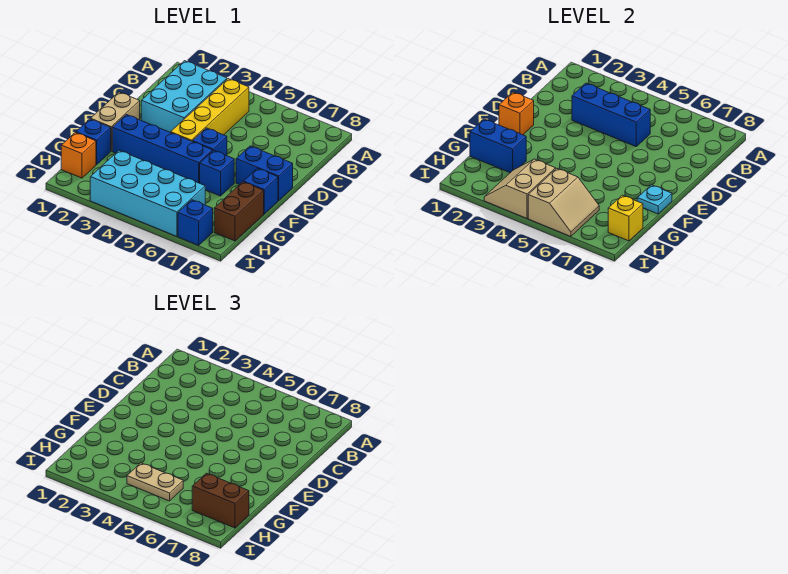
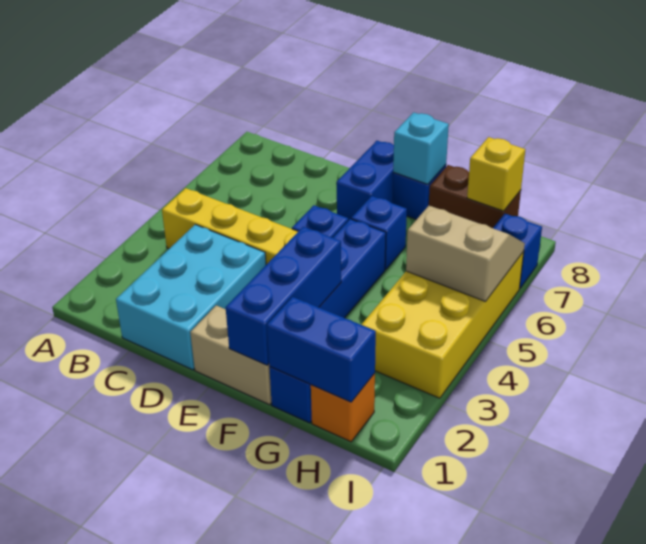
cyan brick B2:D3 level 1 -> cyan brick C1:D3 level 1
blue brick C3:C5 level 2 -> blue brick F1:F3 level 2
orange brick E1 level 2 -> none
cyan plate F8 level 2 -> cyan brick F8 level 2
blue brick G1:G2 level 2 -> blue brick G1:H1 level 2
cyan brick H3:I6 level 1 -> yellow brick H3:I6 level 1
tan slope H3:I4 level 2 top 4 -> none
tan plate H4:H5 level 3 -> none
brown brick H7:H8 level 3 -> none

